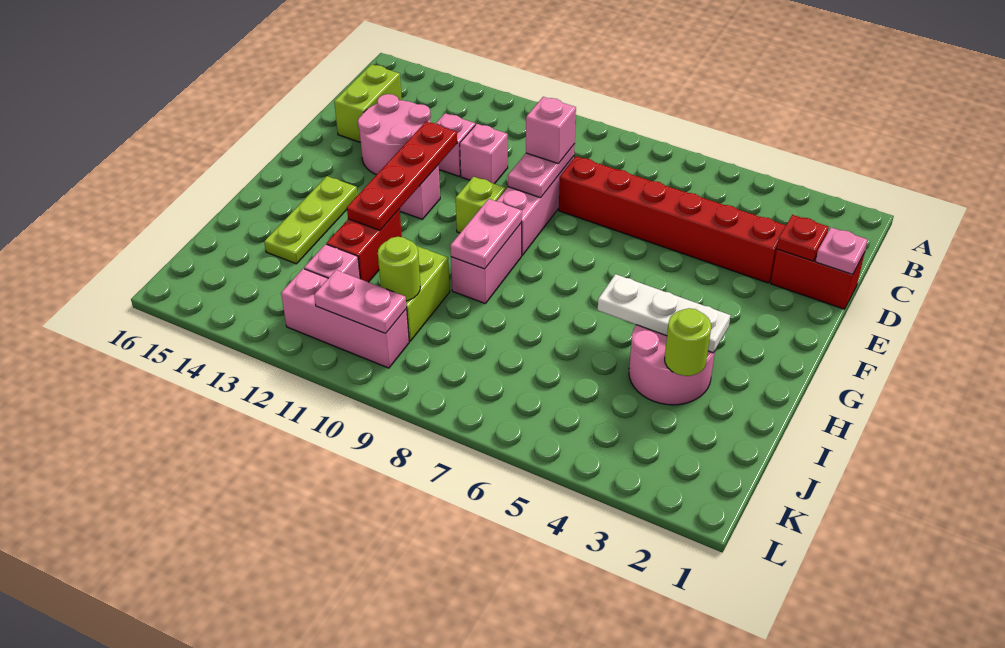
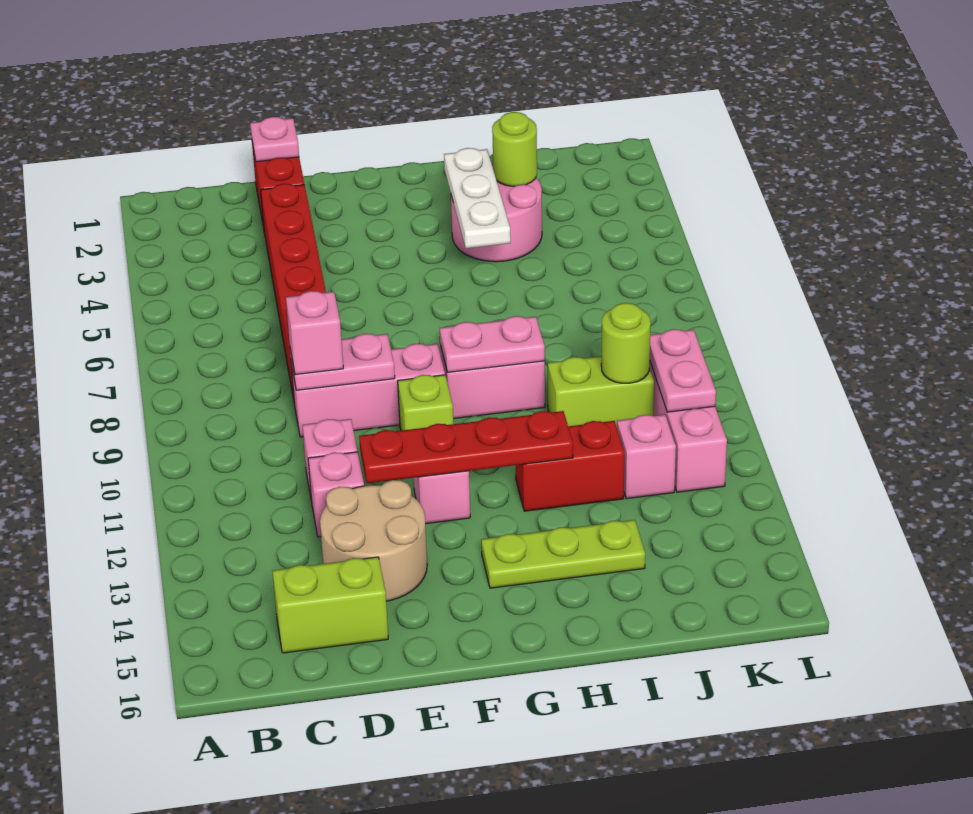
red plate D2 level 2 -> none
pink round brick D13:E14 level 1 -> tan round brick D13:E14 level 1

